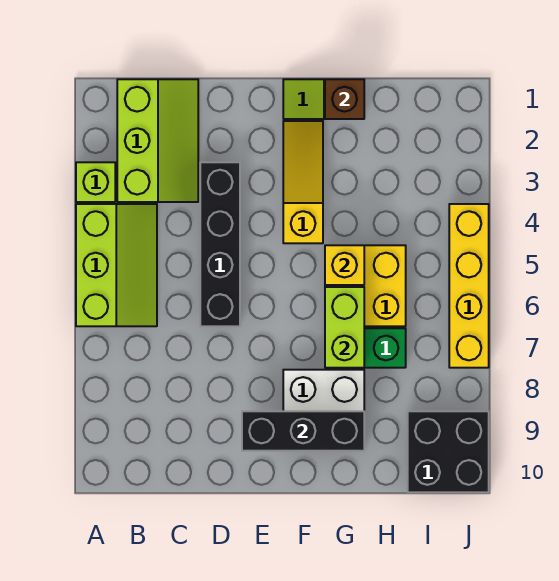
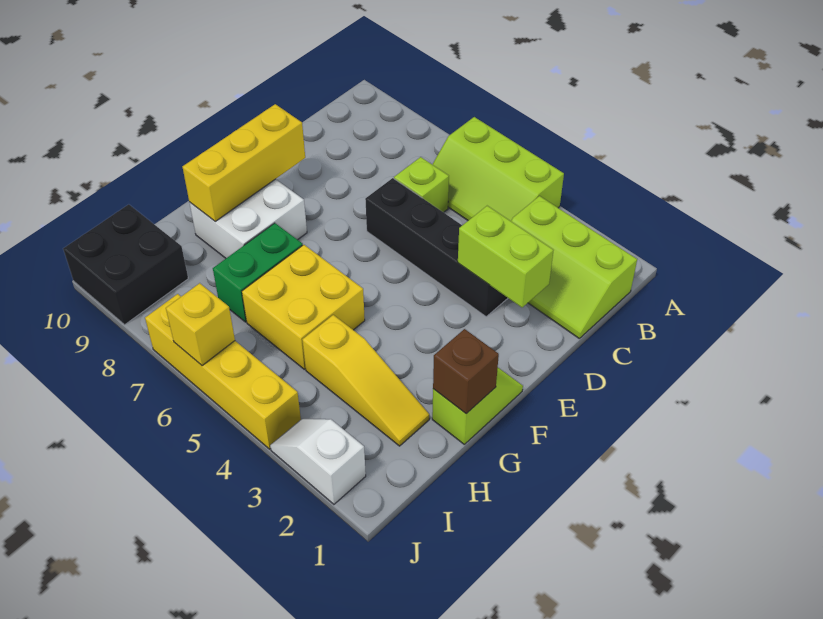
lime brick A3 level 1 -> lime brick C6 level 1
black brick E9:G9 level 2 -> yellow brick E9:G9 level 2
yellow slope F2:F4 level 1 top 4 -> yellow slope H2:H4 level 1 top 4
yellow brick G5 level 2 -> yellow brick J6 level 2
lime brick G6:G7 level 2 -> lime brick D2:D3 level 2
none -> white slope J2:J3 level 1 top 2

